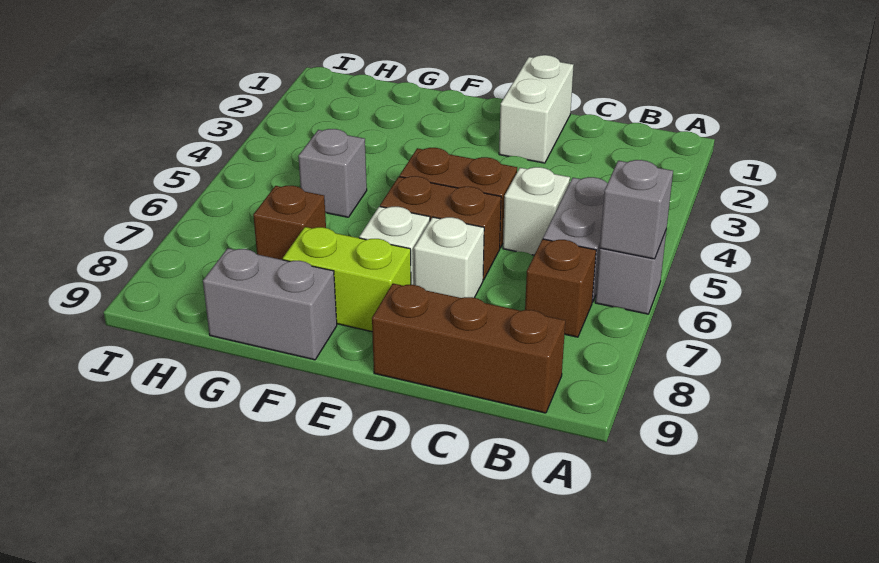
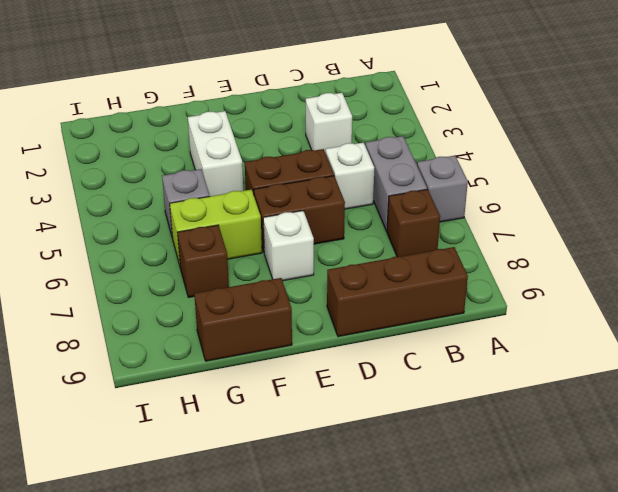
grey brick A6 level 2 -> none
white brick D1:D2 level 1 -> white brick F3:F4 level 1
white brick D7 level 1 -> white brick C3 level 1
lime brick E8:F8 level 1 -> lime brick F6:G6 level 1
grey brick F9:G9 level 1 -> brown brick F9:G9 level 1

